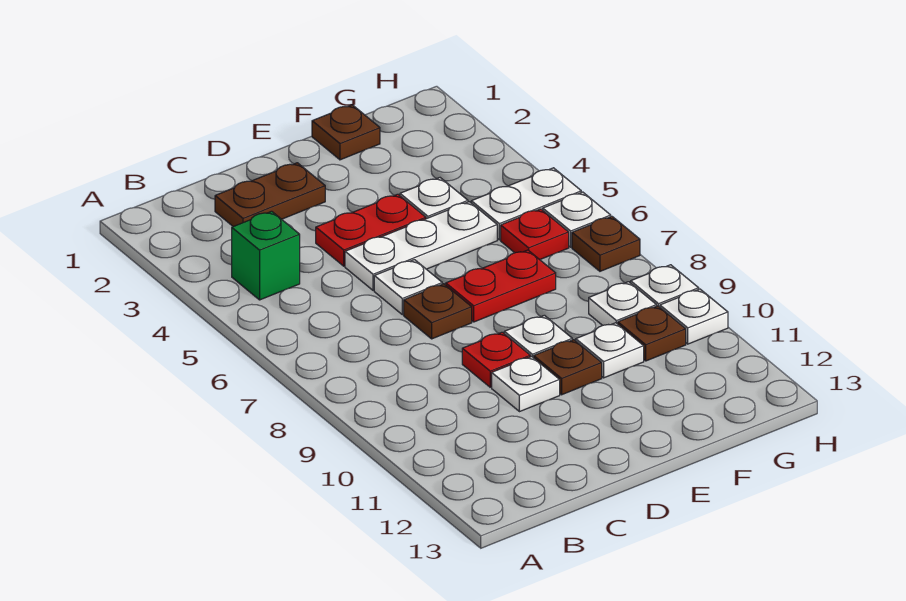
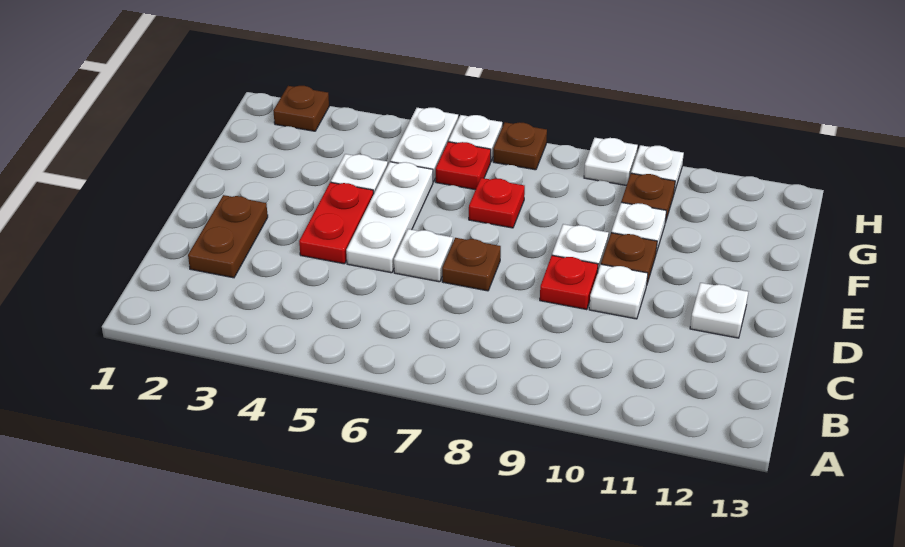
green brick B4 level 1 -> none
red plate E7:F7 level 1 -> red plate F7 level 1
brown plate F1 level 1 -> brown plate H2 level 1
white plate G9 level 1 -> white plate D12 level 1

